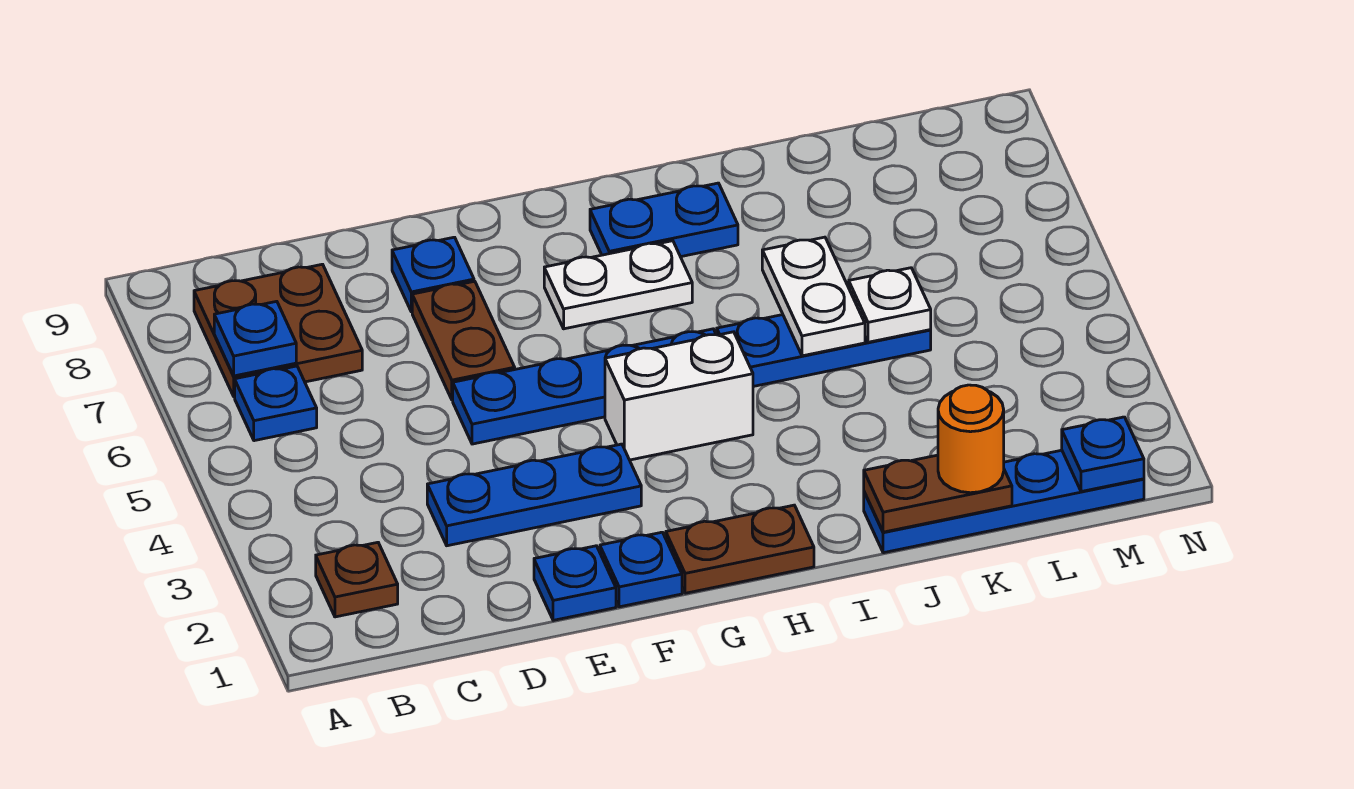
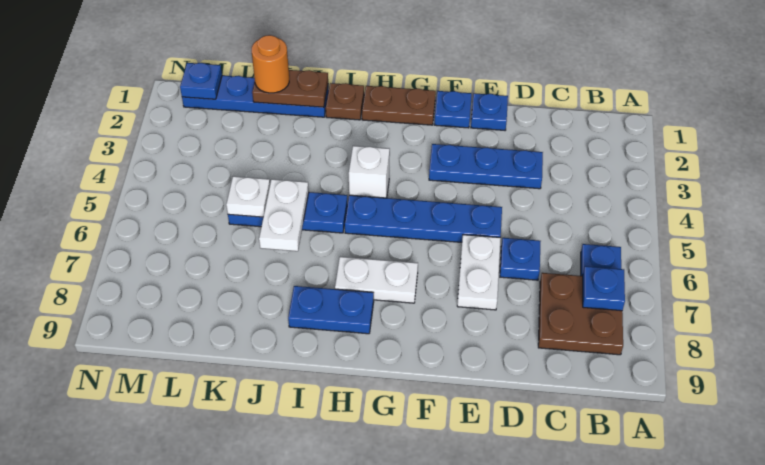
brown plate B2 level 1 -> brown plate I1 level 1
brown plate E6:E7 level 1 -> white plate E6:E7 level 1
blue plate E8 level 1 -> blue plate D6 level 1
white brick G4:H4 level 1 -> white brick H4 level 1

